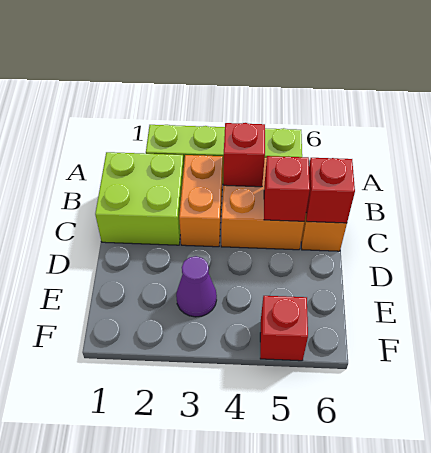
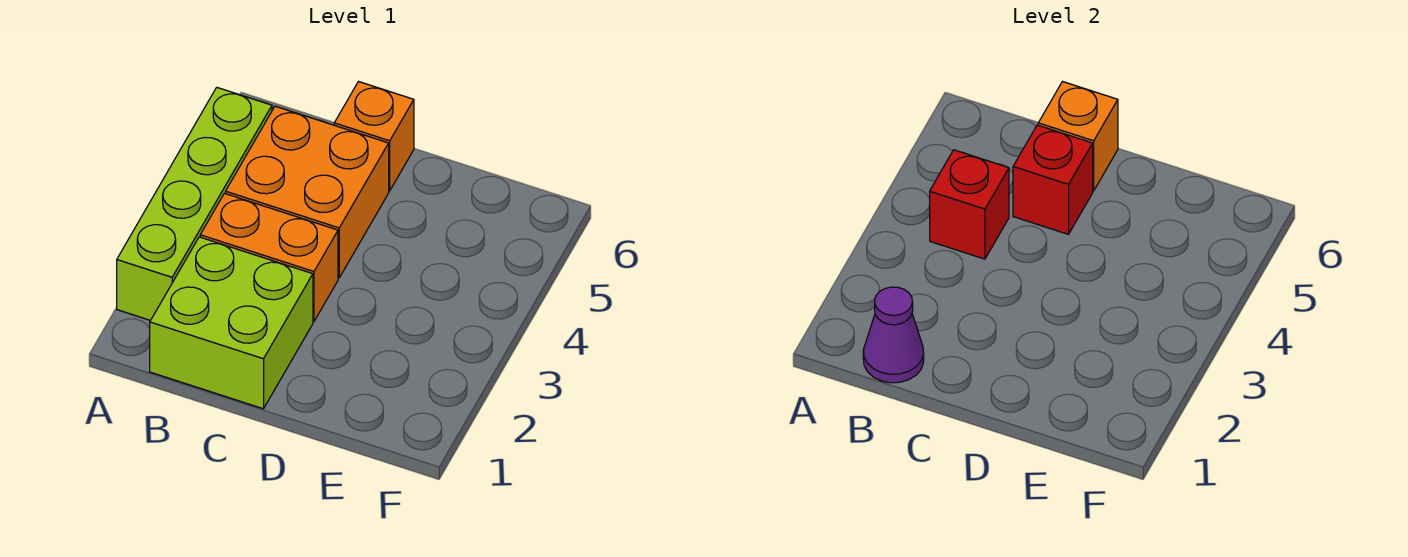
red brick C6 level 2 -> orange brick C6 level 2
purple cone E3 level 1 -> purple cone B1 level 2
red brick F5 level 1 -> none

